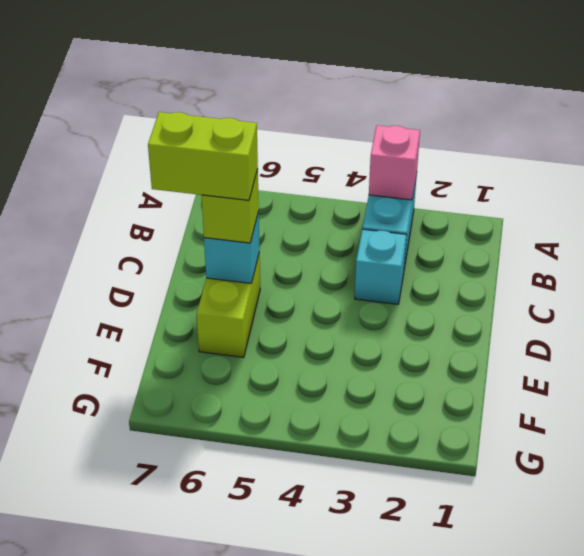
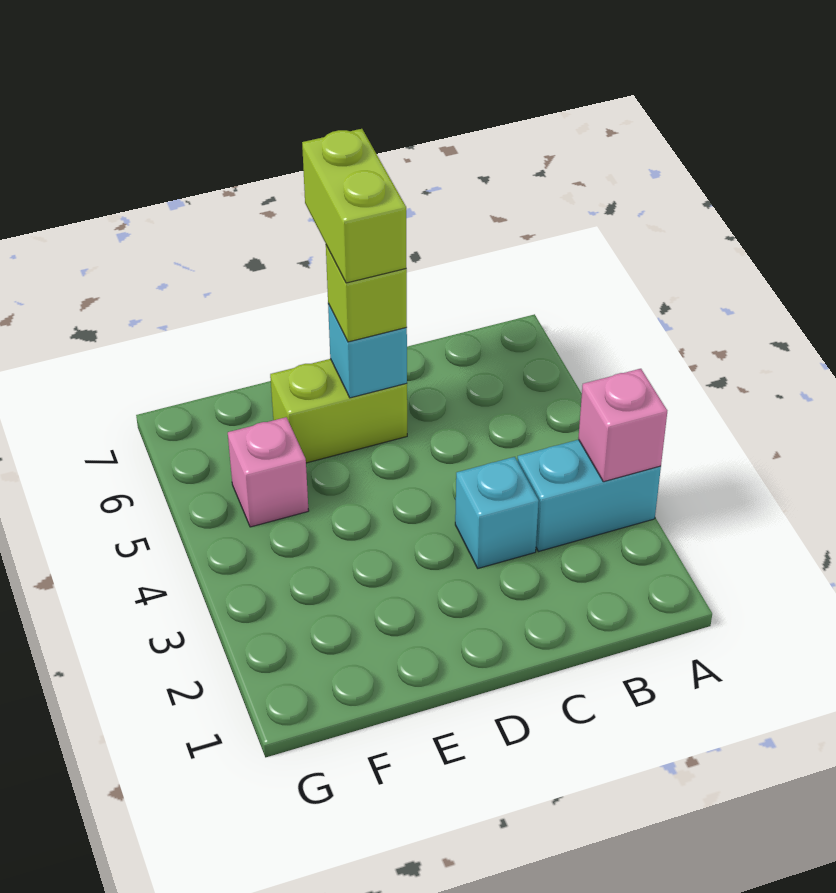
none -> pink brick F5 level 1

